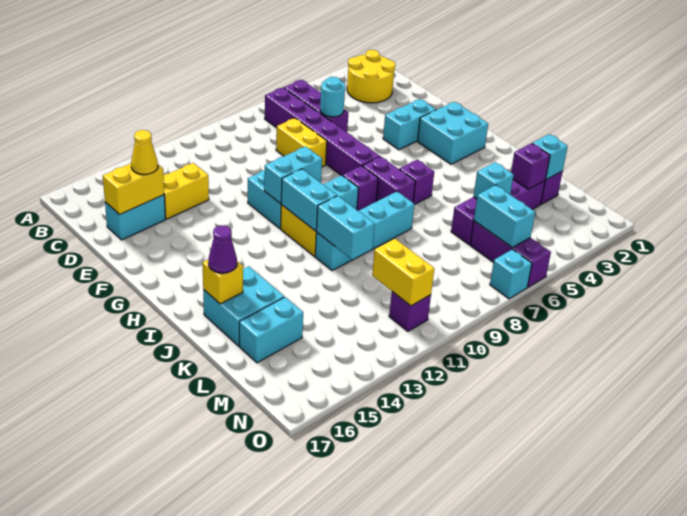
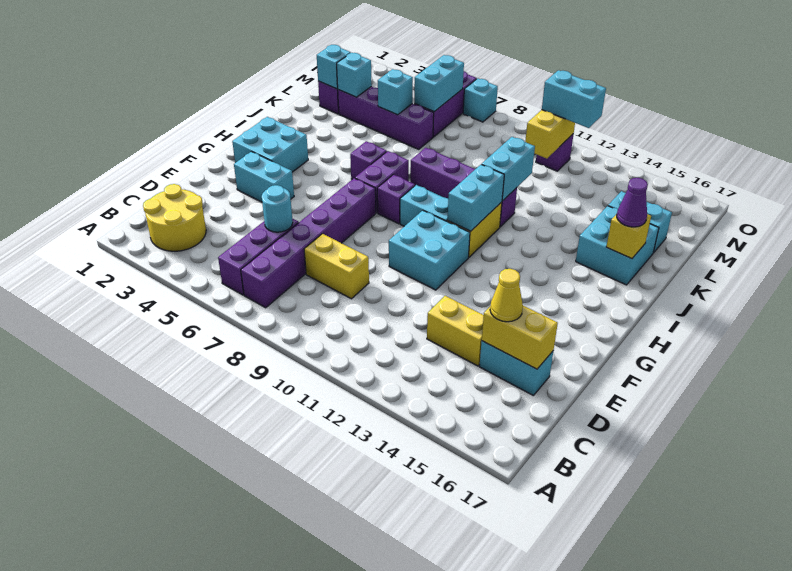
yellow brick D8:E8 level 1 -> yellow brick D8:D9 level 1
cyan brick G10:G11 level 2 -> cyan brick N11:N12 level 3
cyan brick J8:J11 level 1 -> purple brick J8:J11 level 1
purple brick L3 level 2 -> cyan brick L3 level 2

